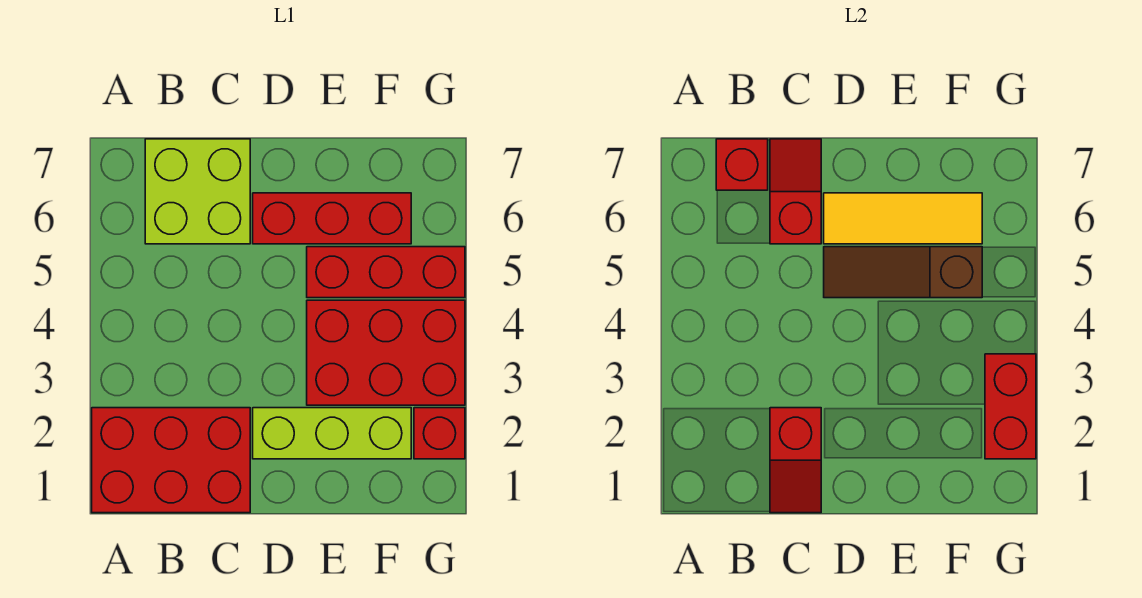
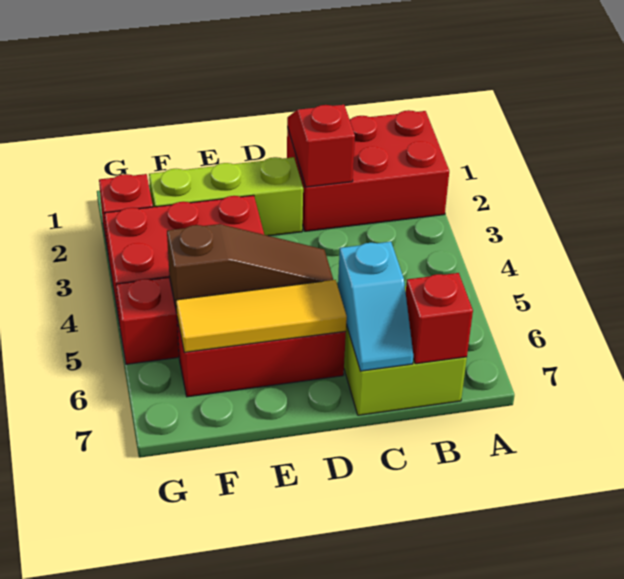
red slope C6:C7 level 2 top 6 -> cyan slope C6:C7 level 2 top 6
red brick G2:G3 level 2 -> none

